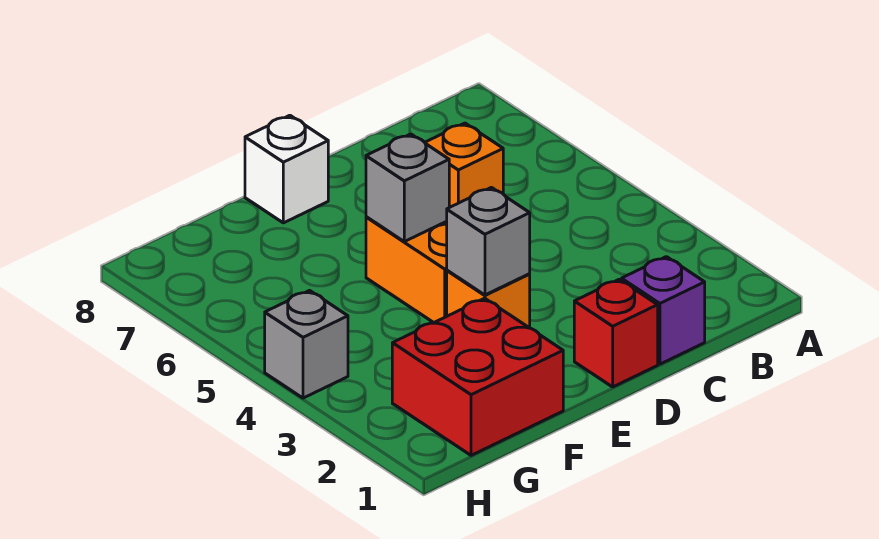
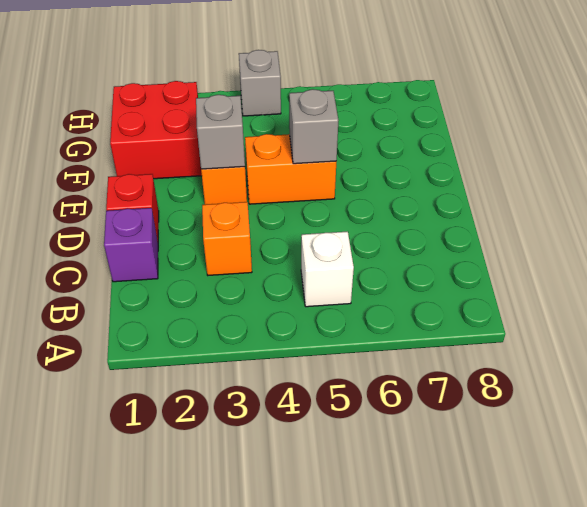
orange brick C6 level 1 -> orange brick C3 level 1
white brick E8 level 1 -> white brick B5 level 1

